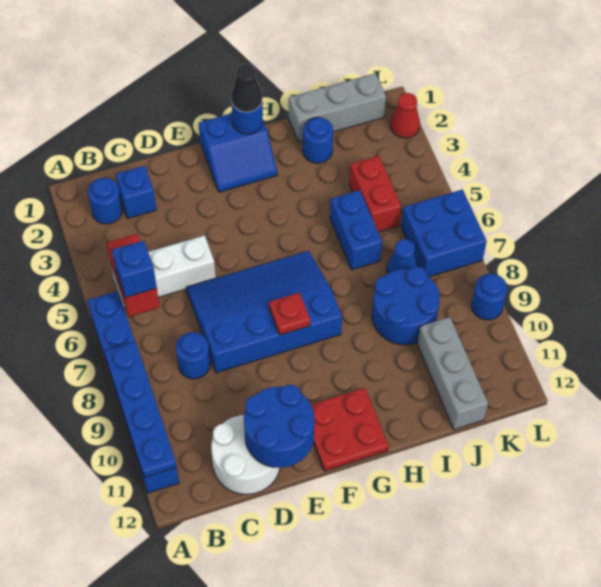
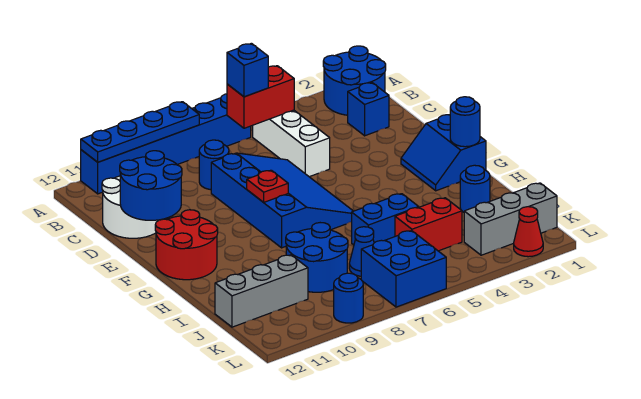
blue round brick B2 level 1 -> blue round brick A1:B2 level 1
red plate F11:G12 level 1 -> red round brick F11:G12 level 1
black cone G1 level 3 -> none
grey brick I1:K1 level 1 -> grey brick K1:K3 level 1

